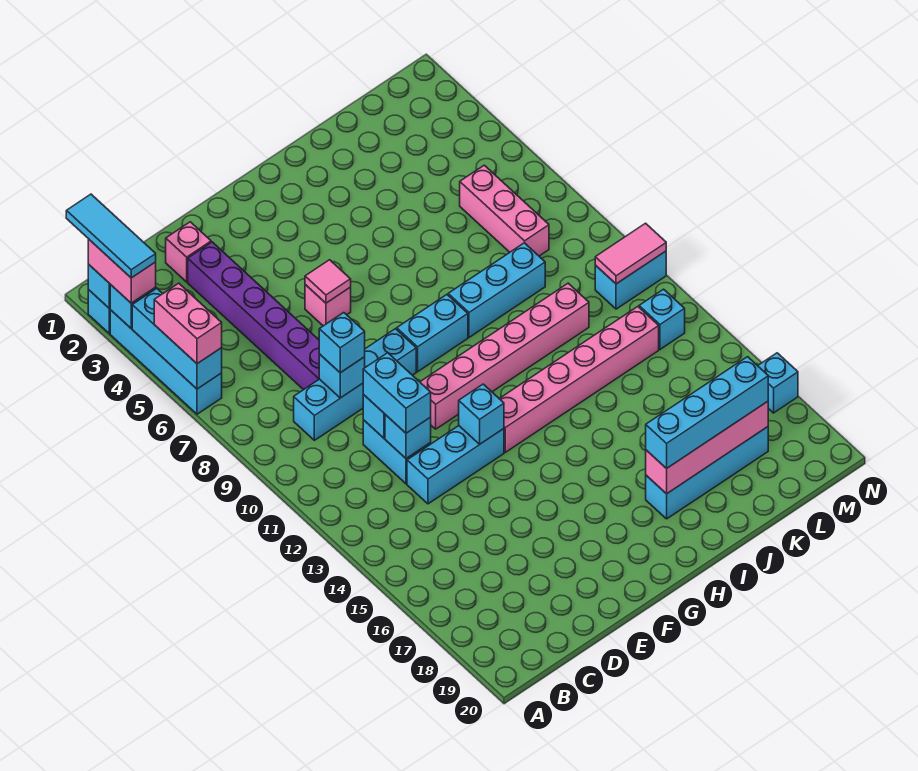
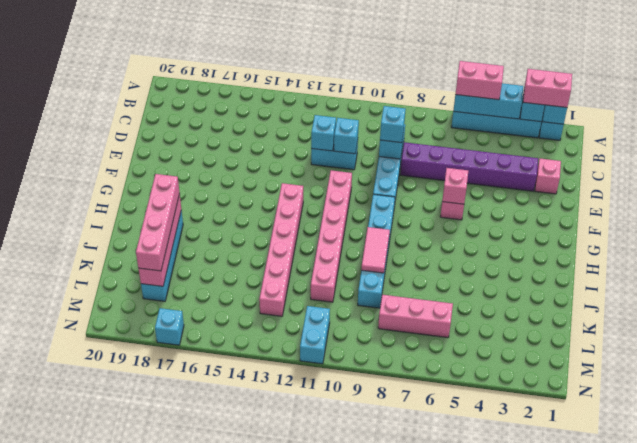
cyan tile A1:A3 level 4 -> none
cyan brick D11:D12 level 3 -> none
cyan brick D13:F13 level 1 -> none
pink tile F6 level 2 -> pink brick F6 level 2
cyan brick F13 level 2 -> none
cyan brick I18:L18 level 3 -> pink brick I18:L18 level 3
pink tile M11:N11 level 2 -> pink tile I9:J9 level 2
cyan brick M13 level 1 -> none

